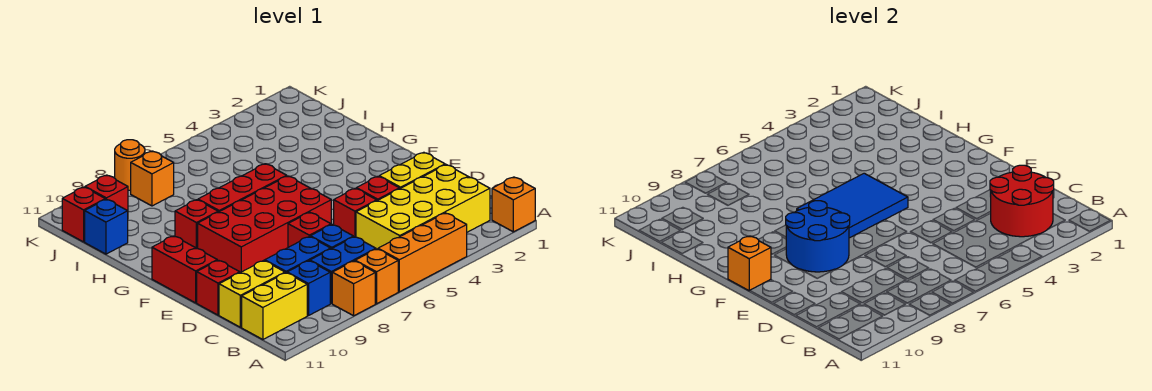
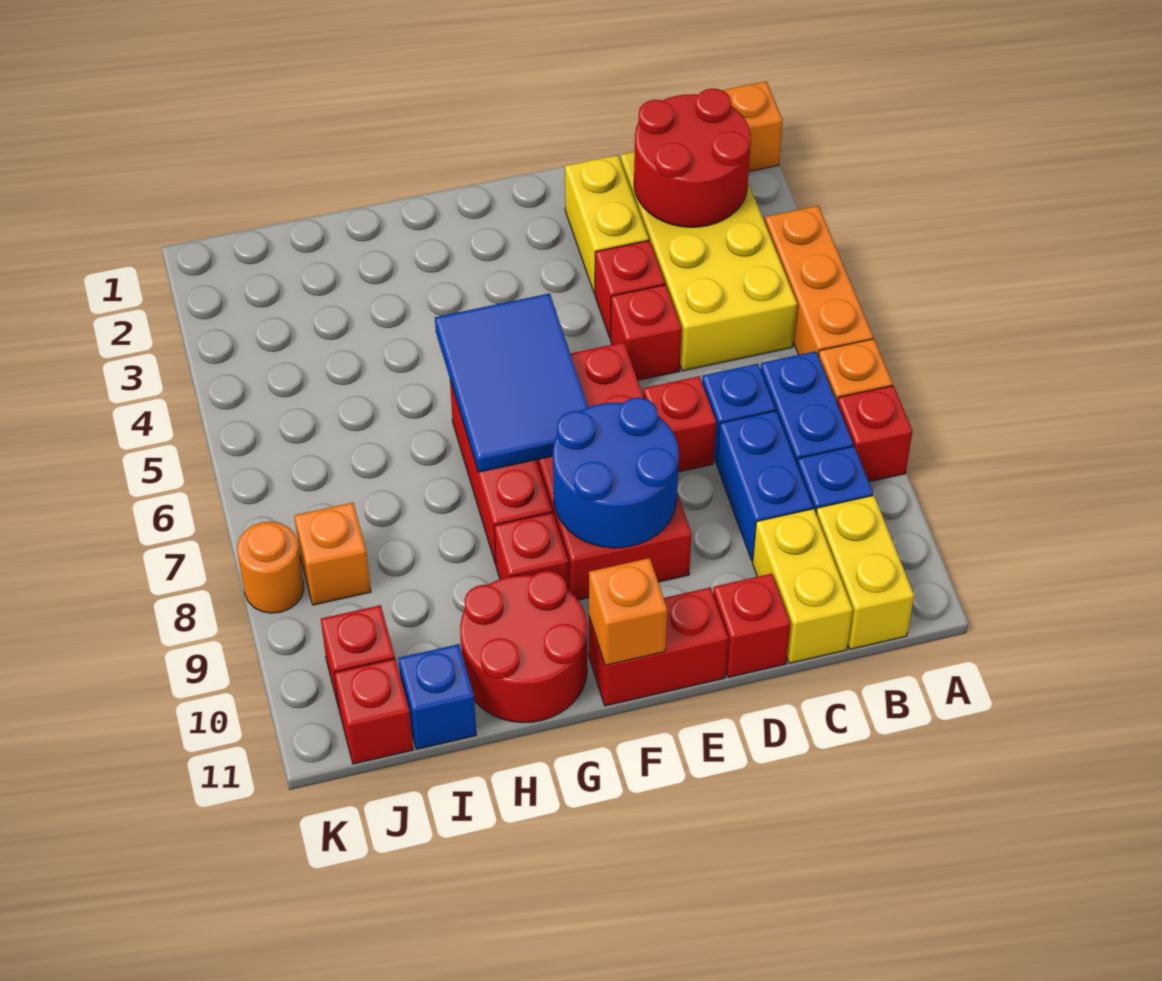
orange brick A8 level 1 -> red brick A8 level 1
none -> red round brick G10:H11 level 1

